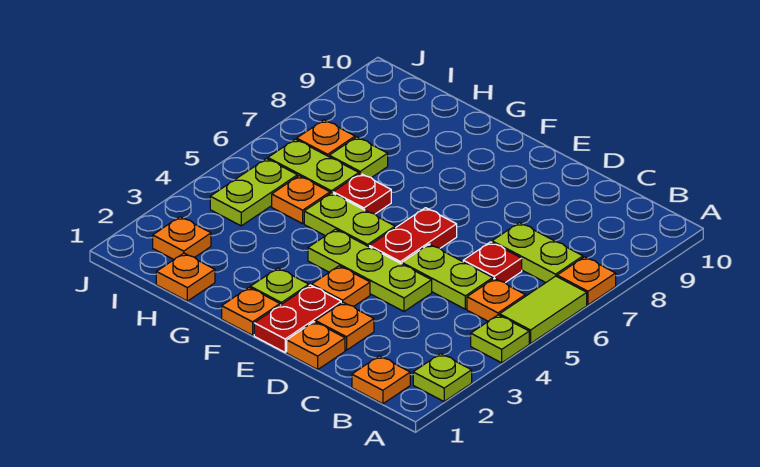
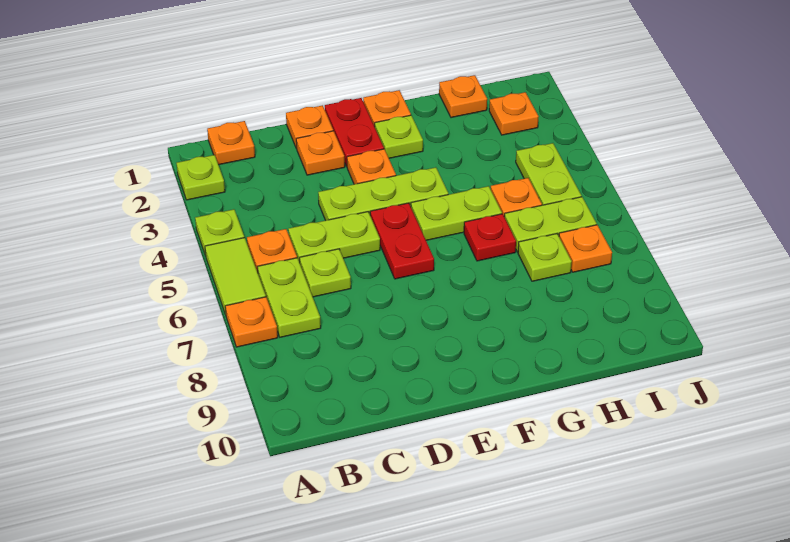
lime plate B7:C7 level 1 -> lime plate B6:B7 level 1
red plate C6 level 1 -> lime plate C6 level 1

